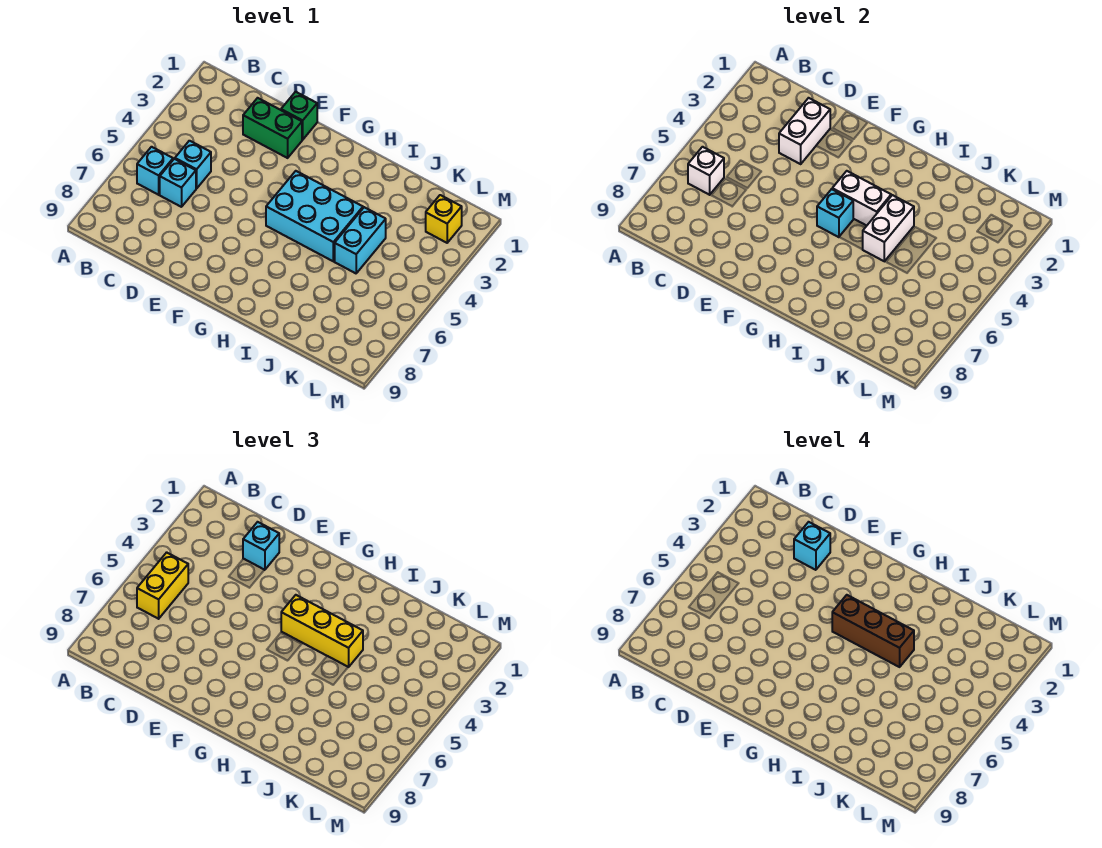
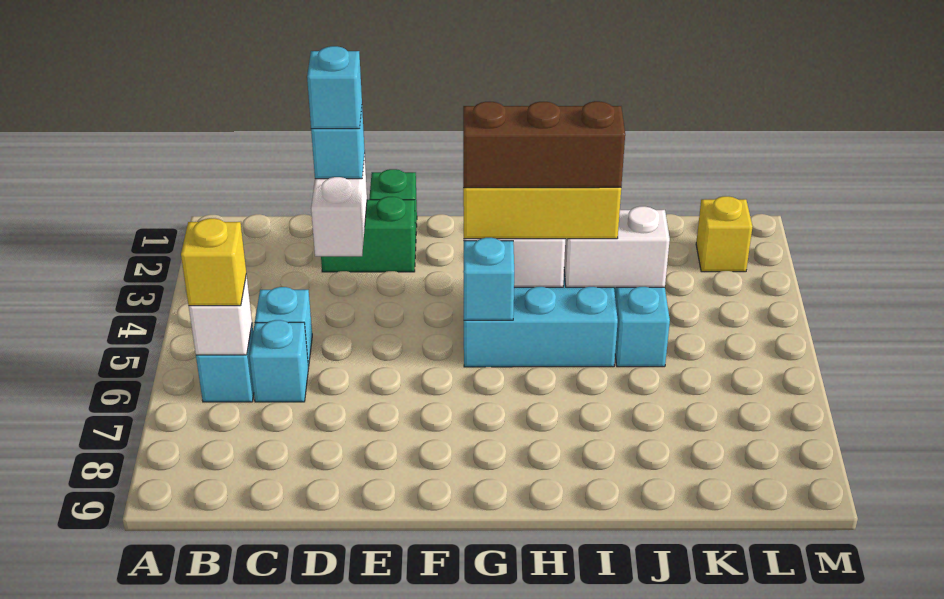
yellow brick B5:B6 level 3 -> yellow brick B6 level 3
white brick I4:I5 level 2 -> white brick I4:J4 level 2

